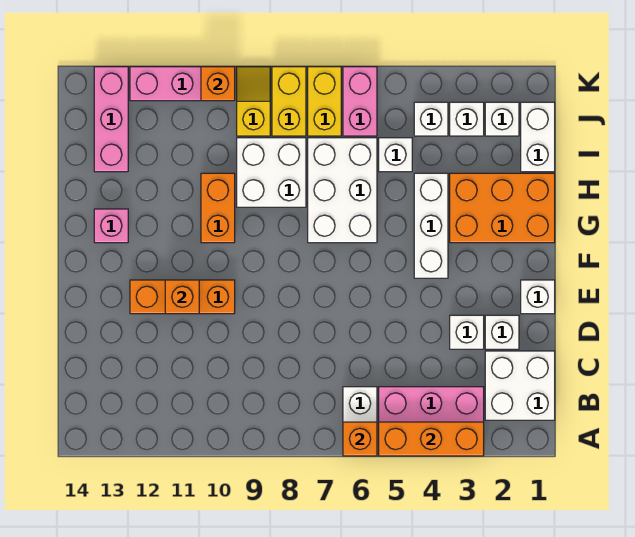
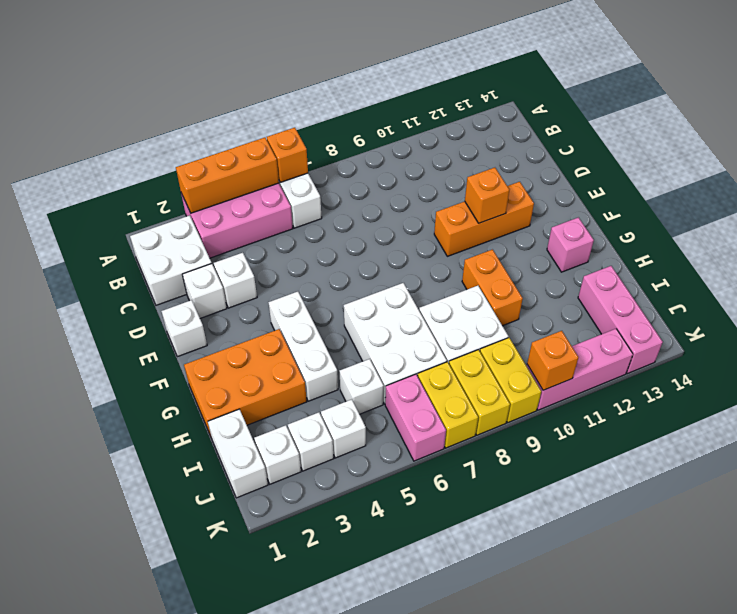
yellow slope J9:K9 level 1 top J -> yellow brick J9:K9 level 1

